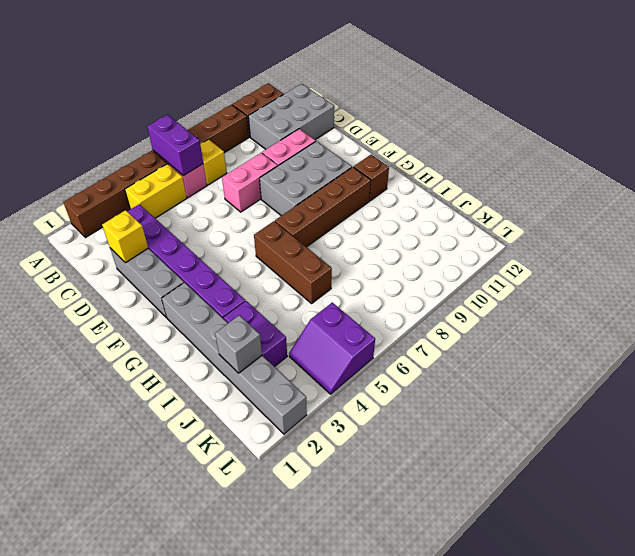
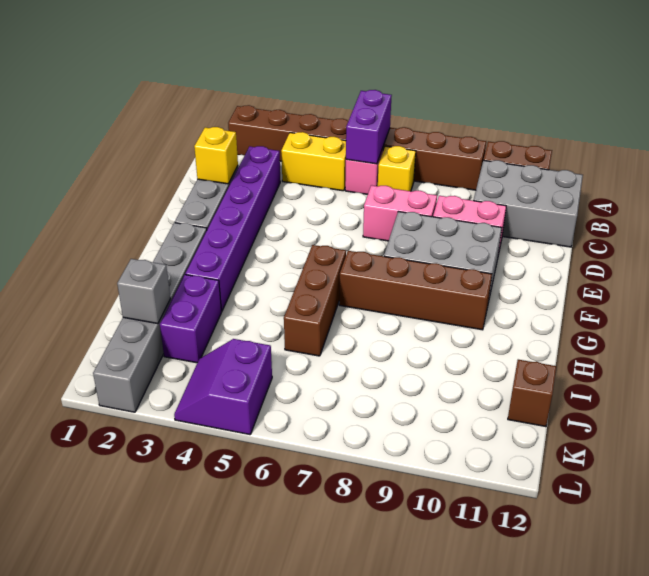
brown brick G11 level 1 -> brown brick J12 level 1

